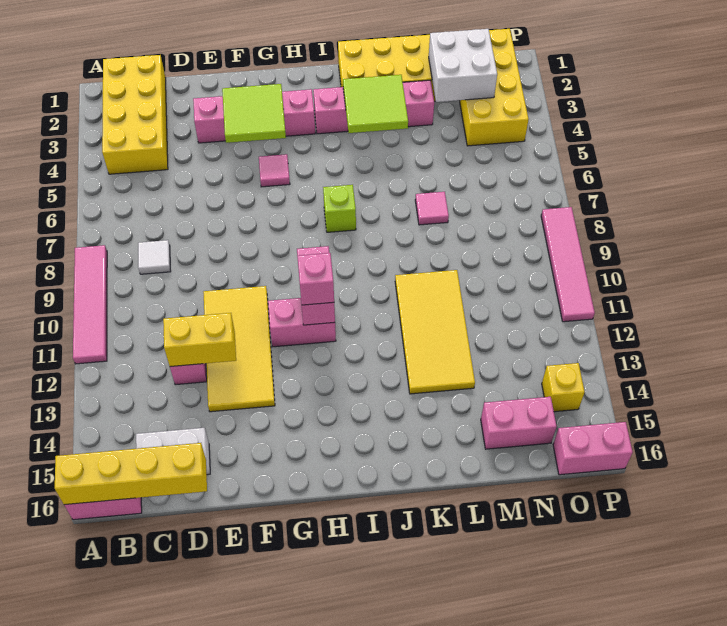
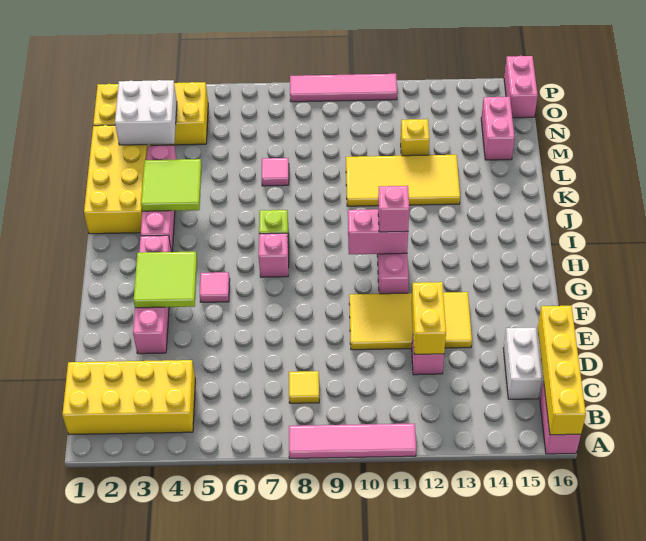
white tile C8 level 1 -> yellow tile C8 level 1
none -> pink brick H7 level 1
yellow brick O14 level 1 -> yellow brick M12 level 1

